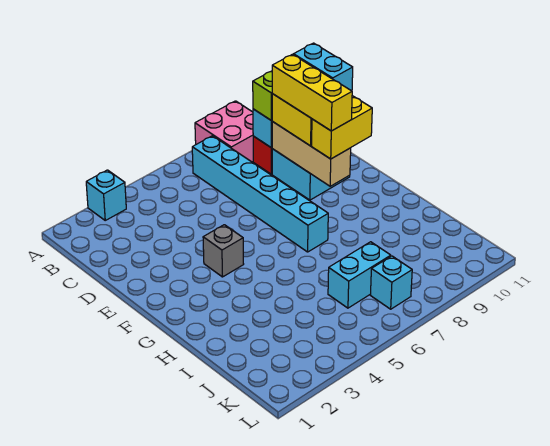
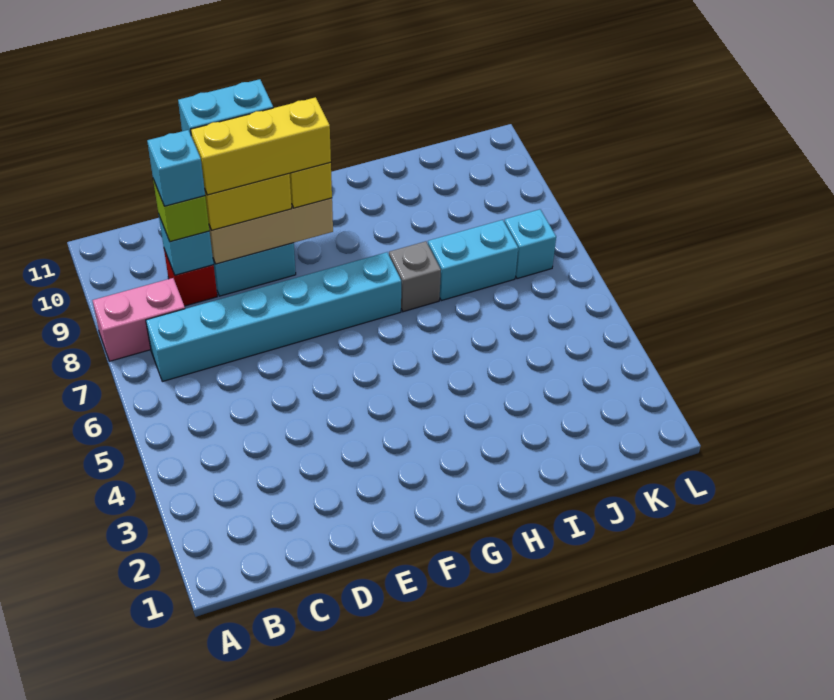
cyan brick A3 level 1 -> cyan brick C9 level 4
pink brick A8:B9 level 1 -> pink brick A8:B8 level 1
grey brick F4 level 1 -> grey brick H7 level 1
cyan brick J6:J7 level 1 -> cyan brick I7:J7 level 1

